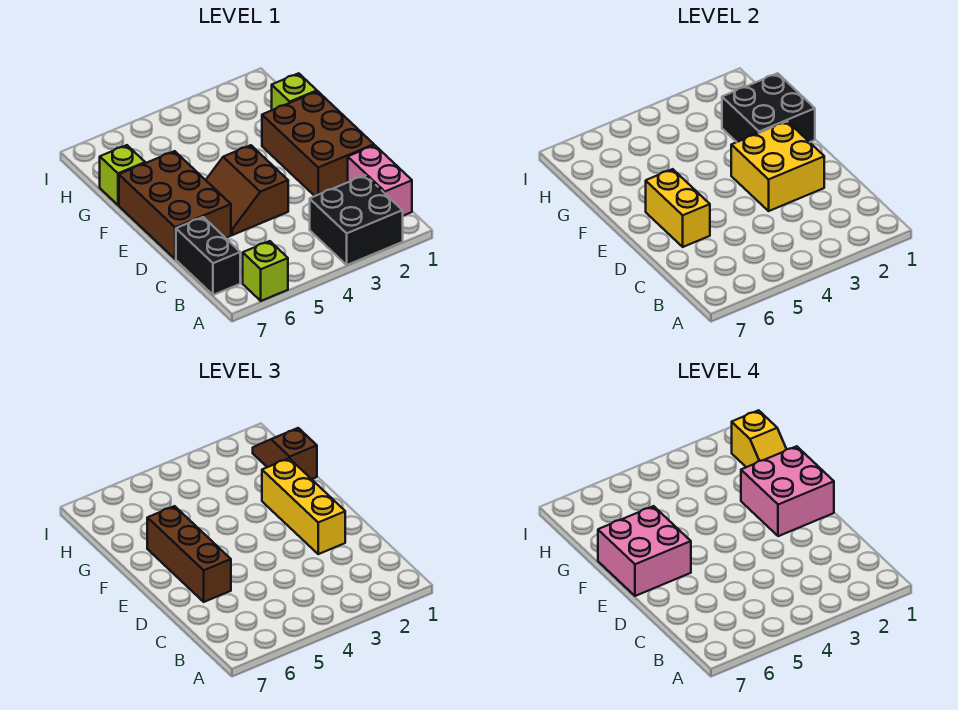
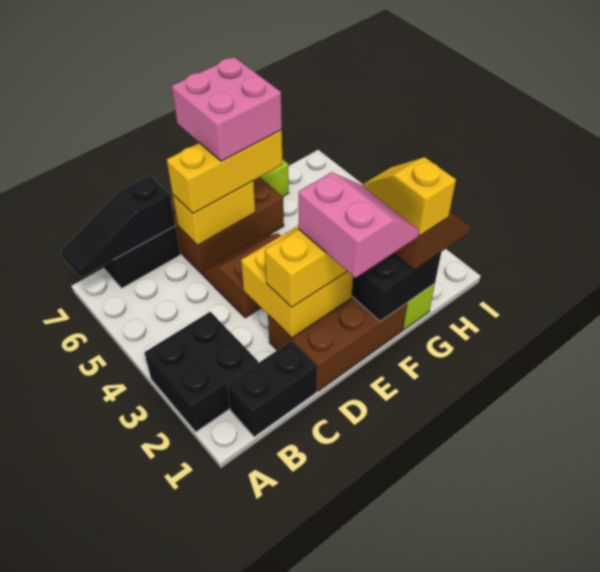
lime brick A6 level 1 -> none
none -> black slope A7:C7 level 2 top C
pink brick B1:C1 level 1 -> black brick B1:C1 level 1
brown brick D6:F6 level 3 -> yellow brick D6:F6 level 3
pink brick E1:F2 level 4 -> pink slope E1:F2 level 4 top E
yellow slope G1:H1 level 4 top H -> yellow slope G1:G2 level 4 top 1

